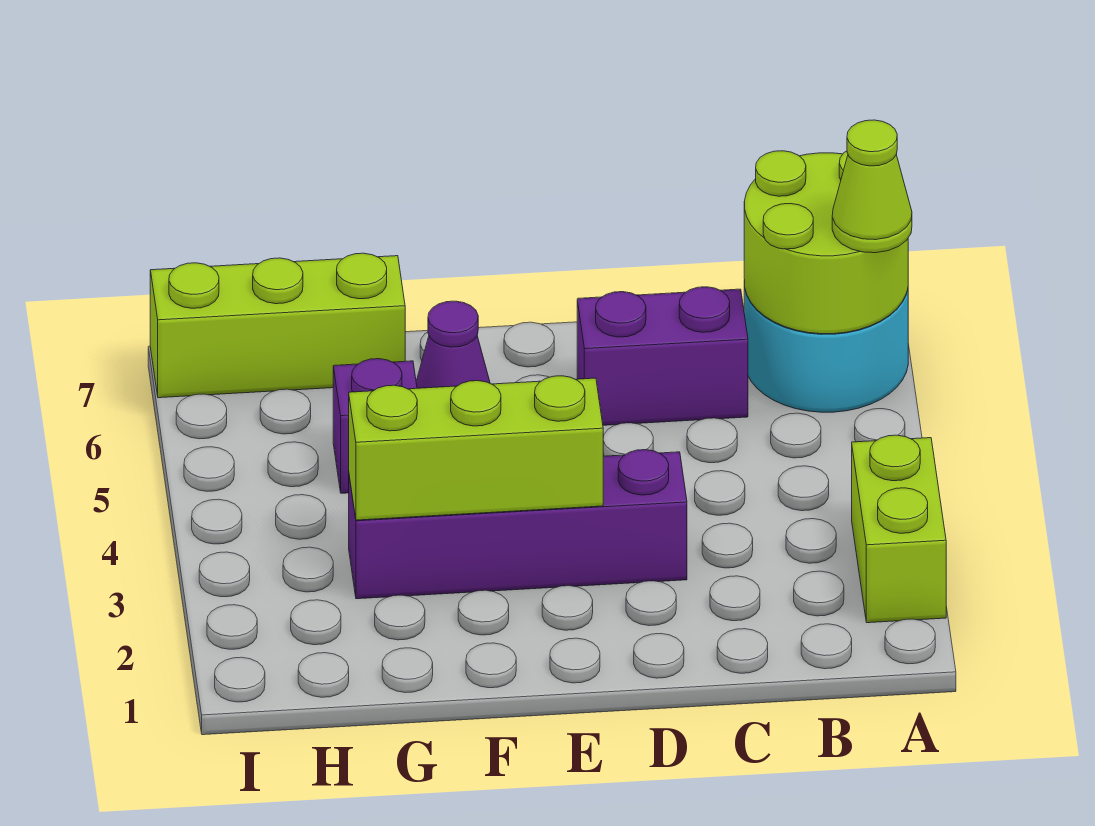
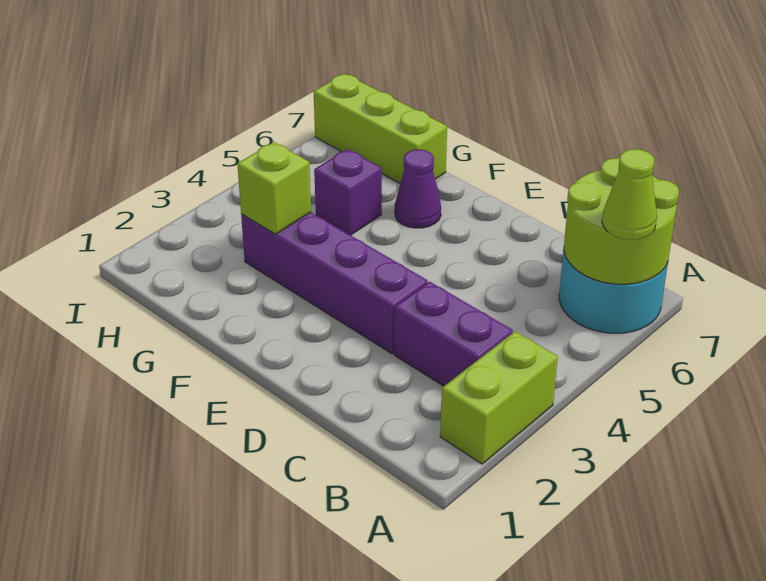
purple brick C6:D6 level 1 -> purple brick B3:C3 level 1
lime brick E3:G3 level 2 -> lime brick G3 level 2

